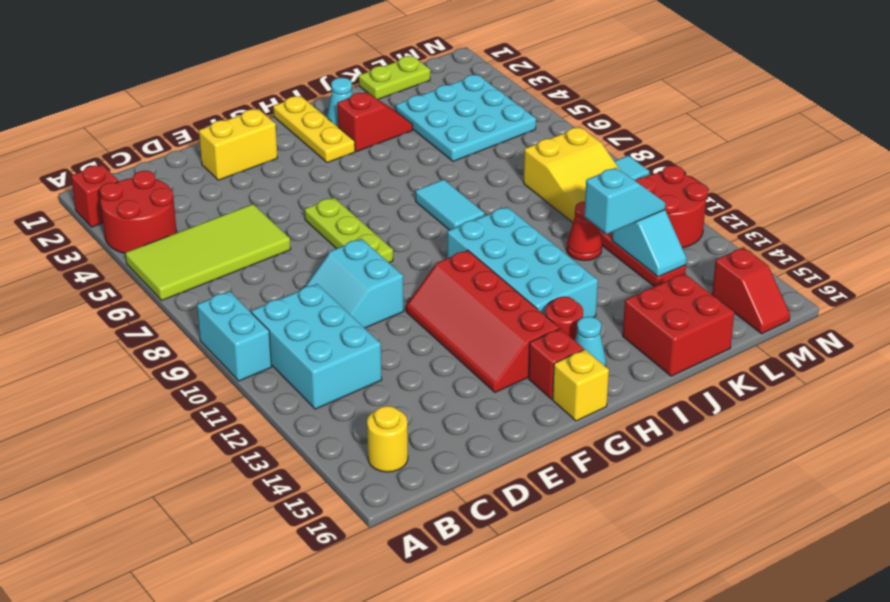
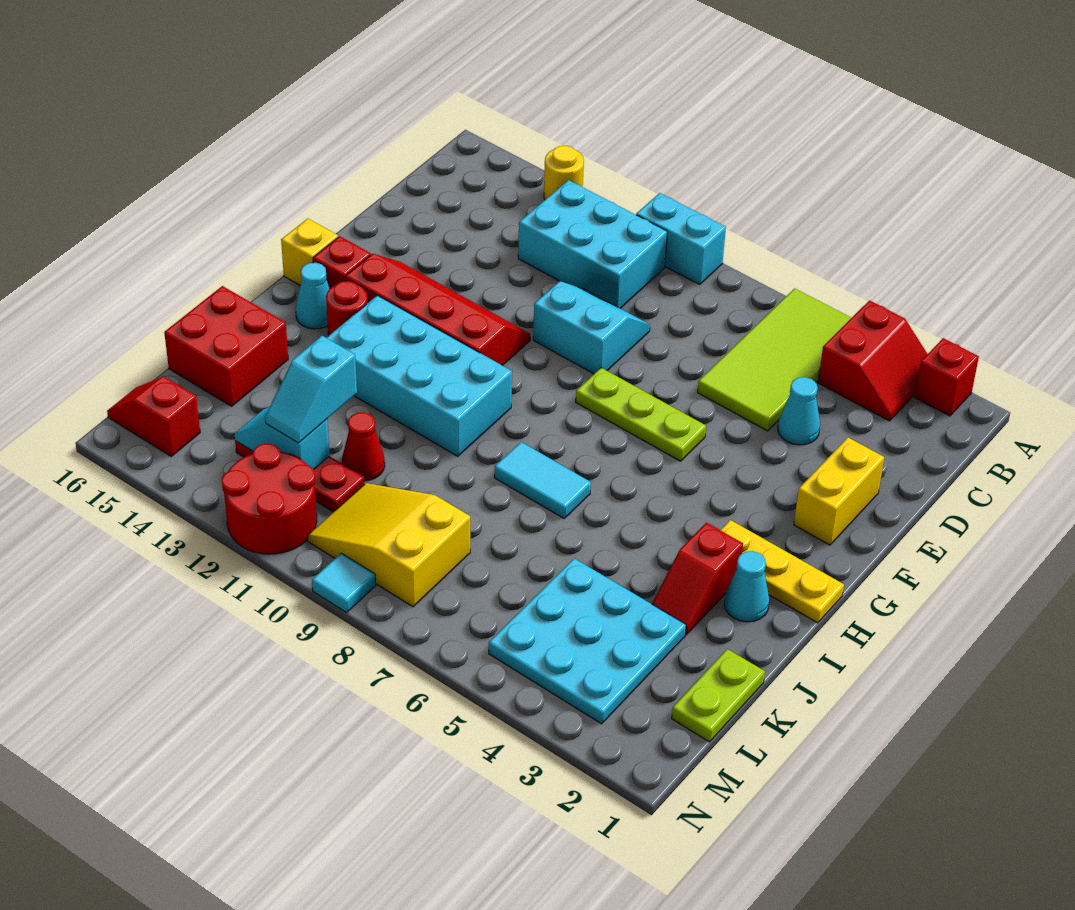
red round brick A3:B4 level 1 -> red slope A3:B4 level 1 top 4
yellow round brick B15 level 1 -> yellow round brick A13 level 1
none -> cyan cone D4 level 1

